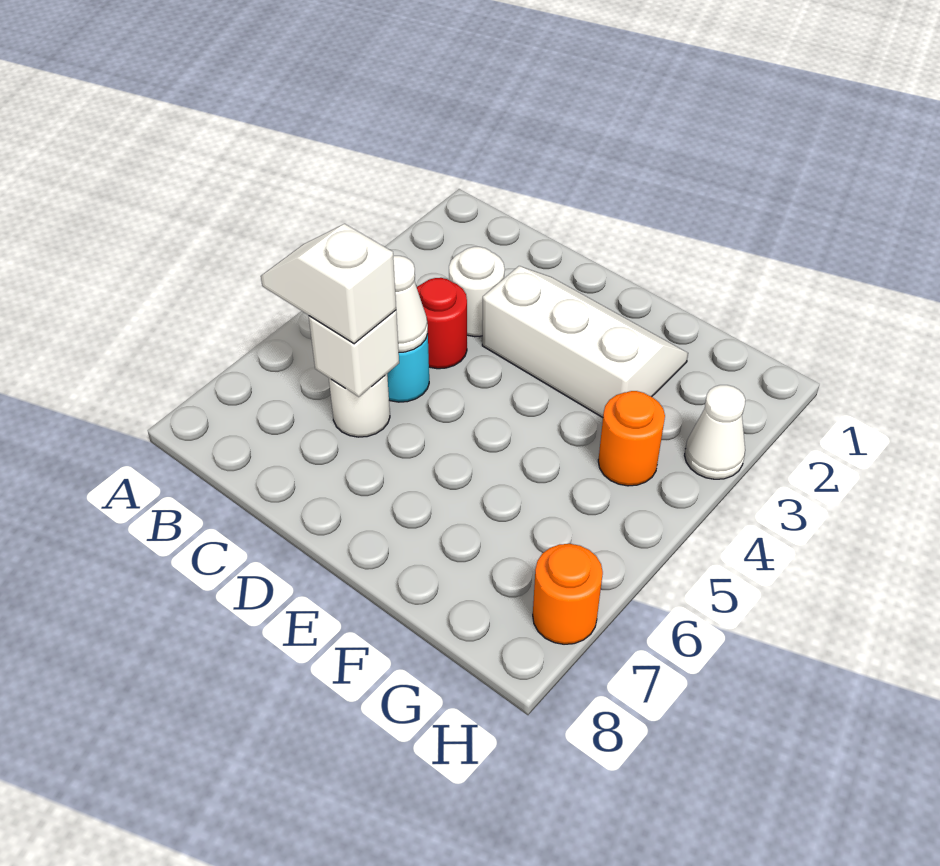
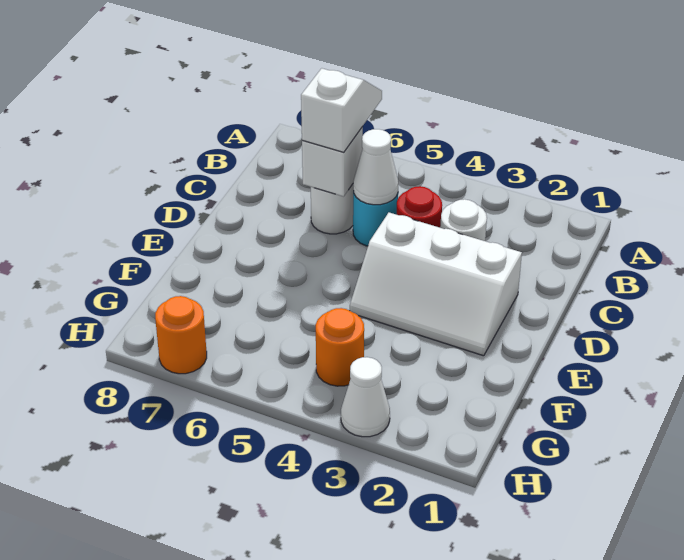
white slope D2:F3 level 1 top 3 -> white slope D2:E4 level 1 top D

